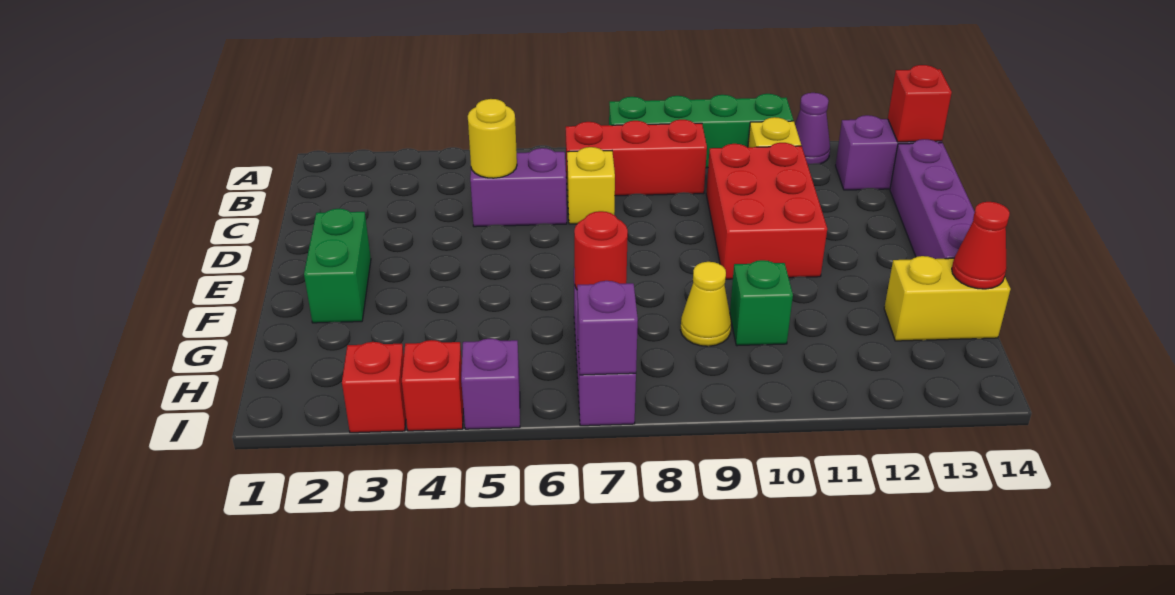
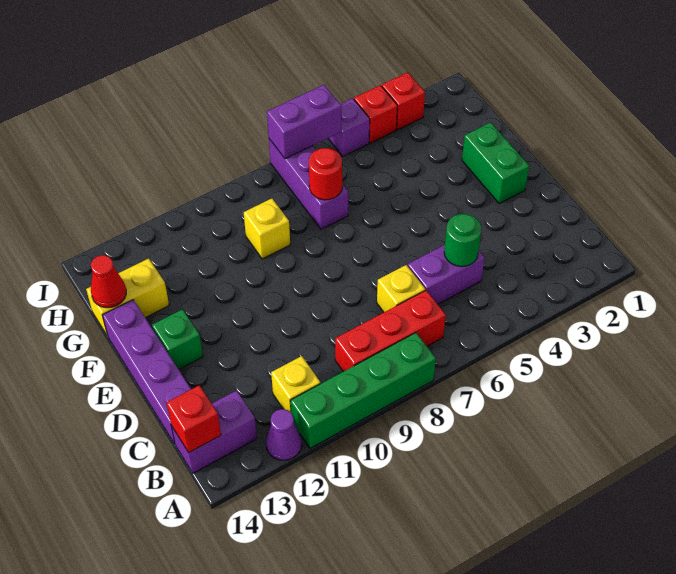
yellow round brick C5 level 2 -> green round brick C5 level 2
red brick C10:E11 level 1 -> none
yellow cone G9 level 1 -> yellow brick G9 level 1
green brick G10 level 1 -> green brick E13 level 1
purple brick I7 level 2 -> purple brick I6:I7 level 2

